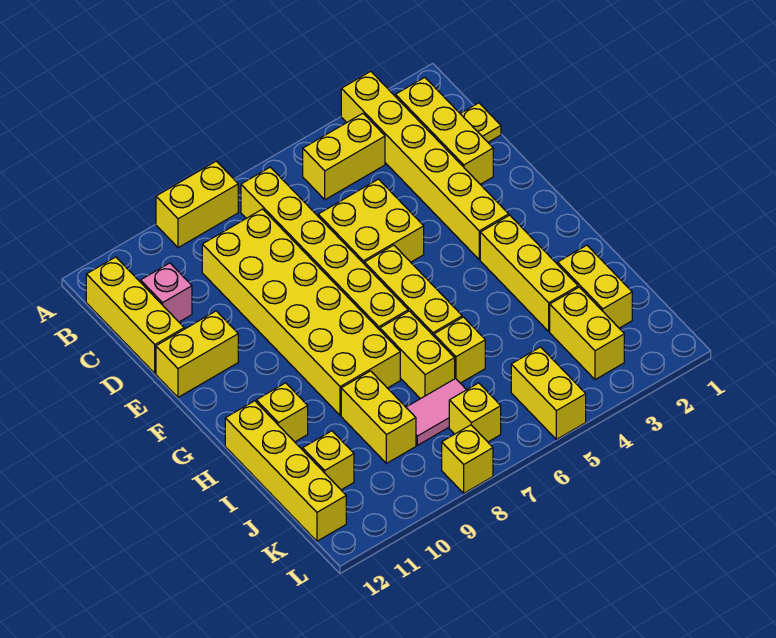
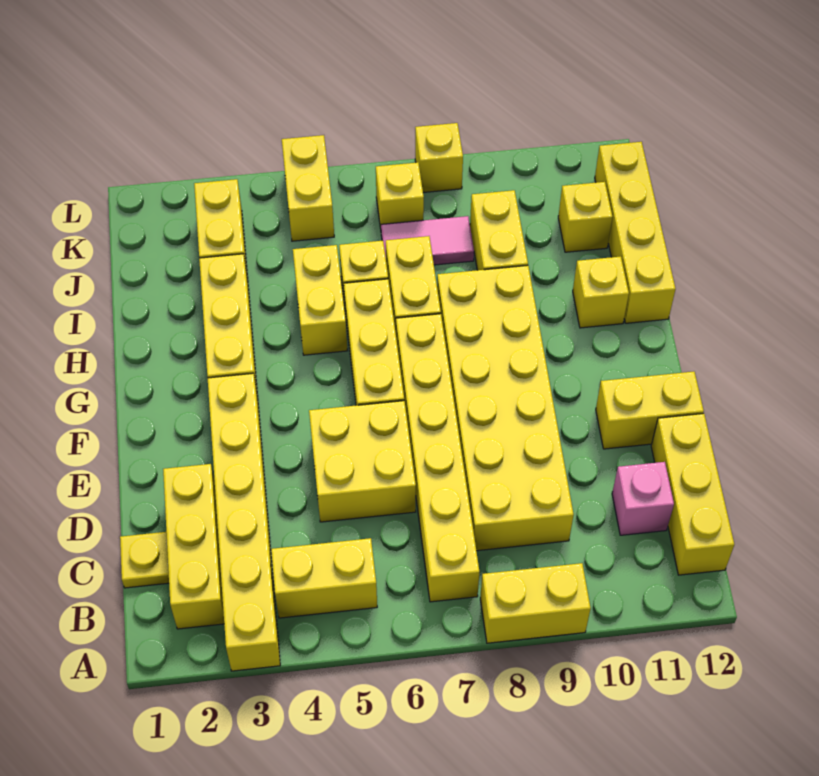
yellow brick I2:J2 level 1 -> yellow brick H5:I5 level 1

